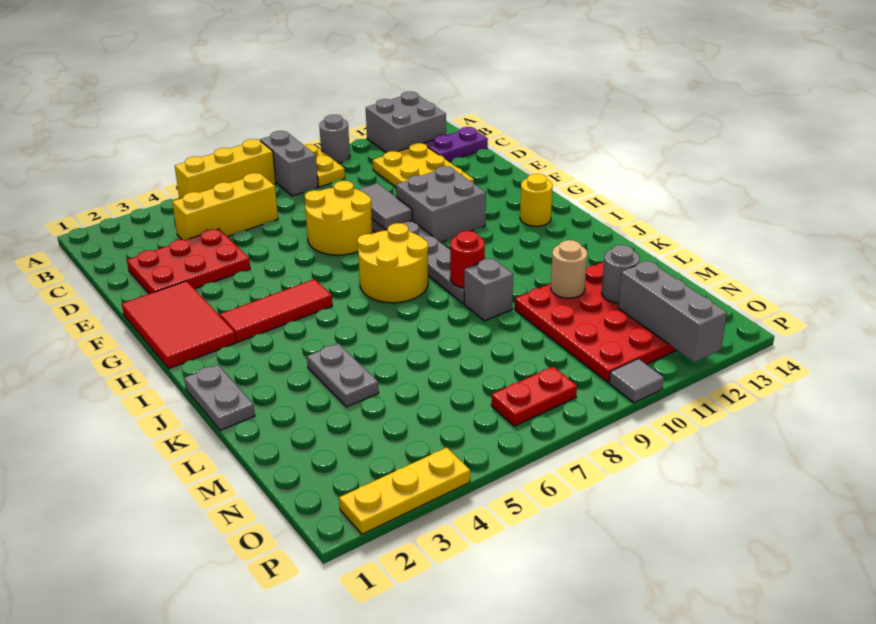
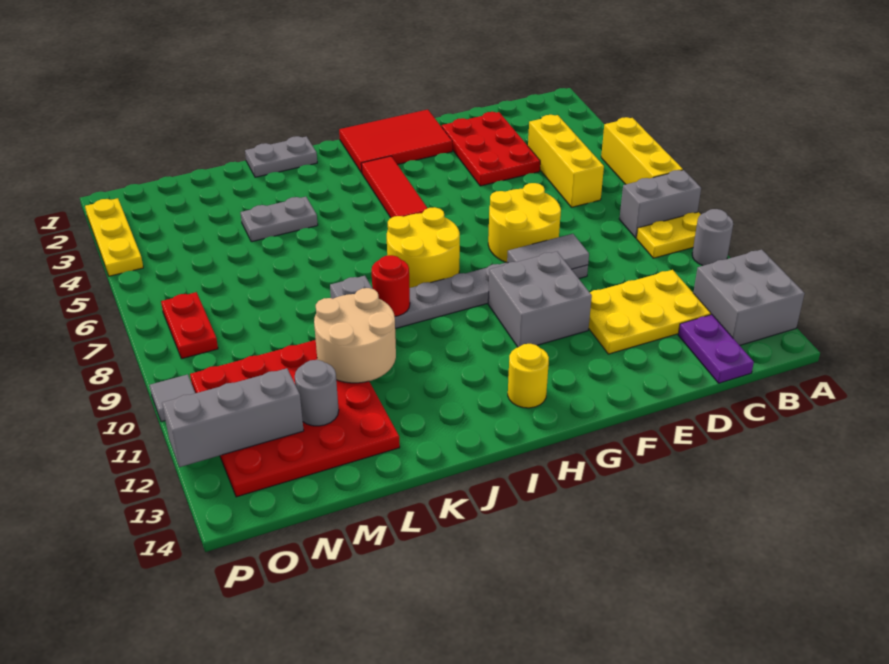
tan round brick L11 level 2 -> tan round brick K10:L11 level 2

